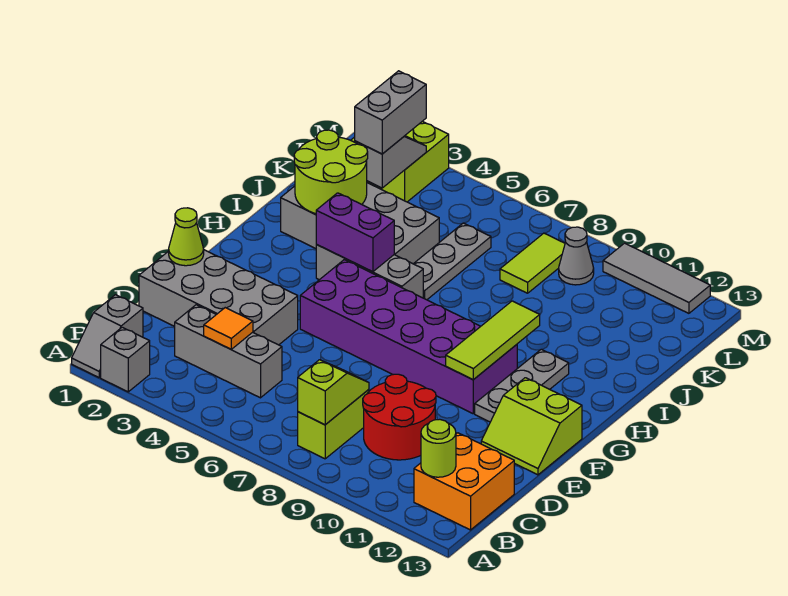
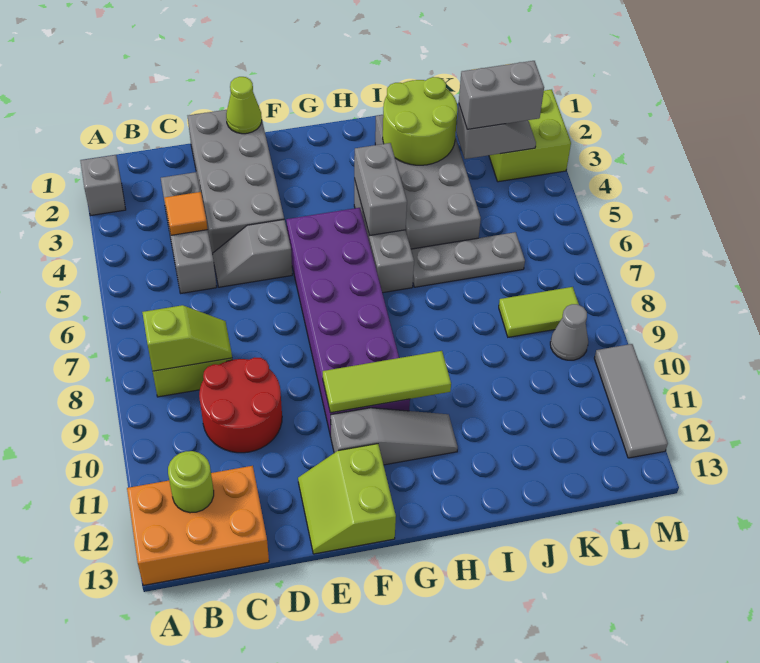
grey slope A1:B1 level 1 top B -> grey slope D5:E5 level 1 top E
orange brick B12:C13 level 1 -> orange brick A12:C13 level 1
grey plate F11:H11 level 1 -> grey slope F11:H11 level 1 top F
purple brick H4:H5 level 2 -> grey brick H4:H5 level 2

